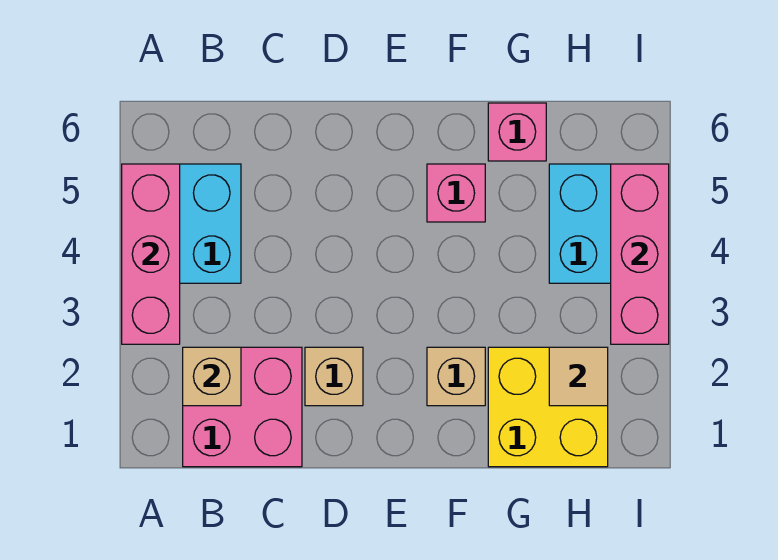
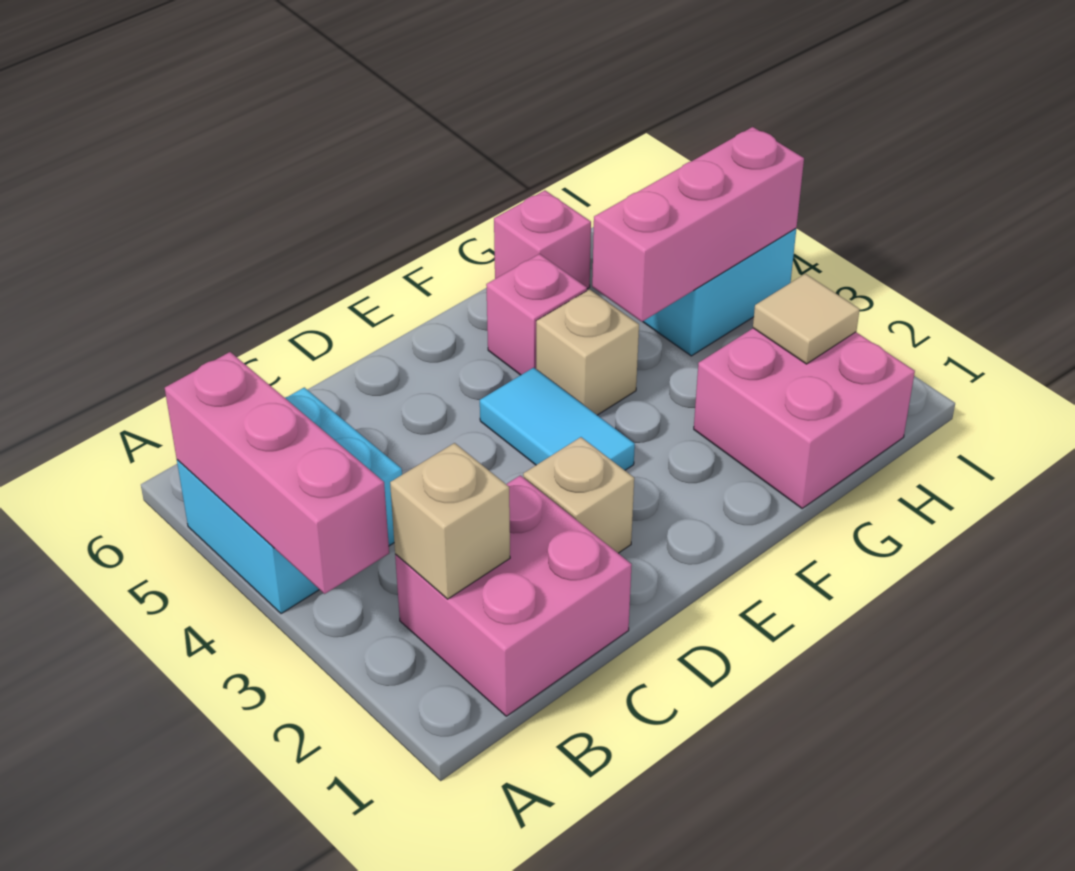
none -> cyan tile E3:E4 level 1
tan brick F2 level 1 -> tan brick F4 level 1
yellow brick G1:H2 level 1 -> pink brick G1:H2 level 1
pink brick I3:I5 level 2 -> pink brick G4:I4 level 2

